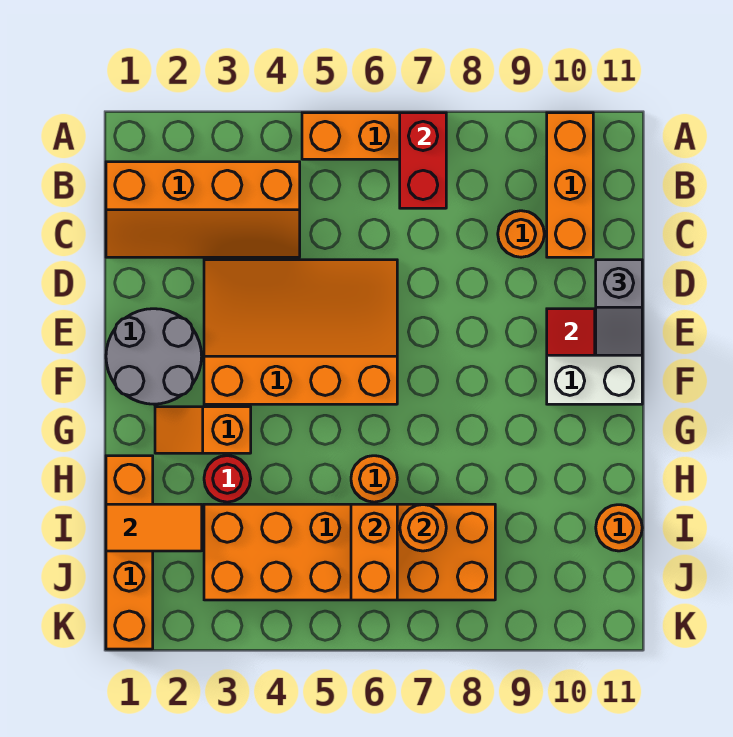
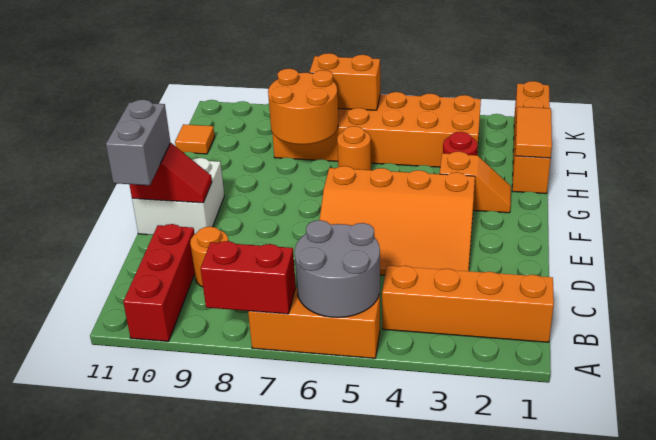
red brick A7:B7 level 2 -> red brick A7:A8 level 2
orange brick A10:C10 level 1 -> red brick A10:C10 level 1
grey slope D11:E11 level 3 top D -> grey brick D11:E11 level 3
grey round brick E1:F2 level 1 -> grey round brick A5:B6 level 2
orange tile I1:I2 level 2 -> orange tile H1:I1 level 2
orange brick I6:J6 level 2 -> orange brick J6:J7 level 2
orange round brick I7 level 2 -> orange round brick H7:I8 level 2
orange round brick I11 level 1 -> orange tile I11 level 1

